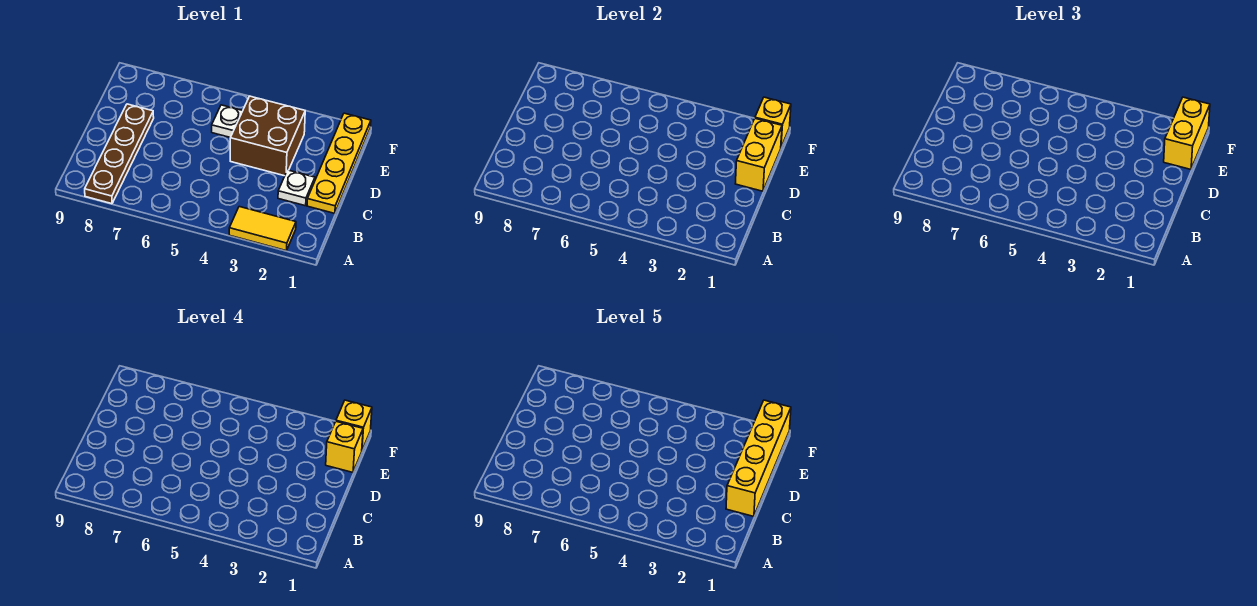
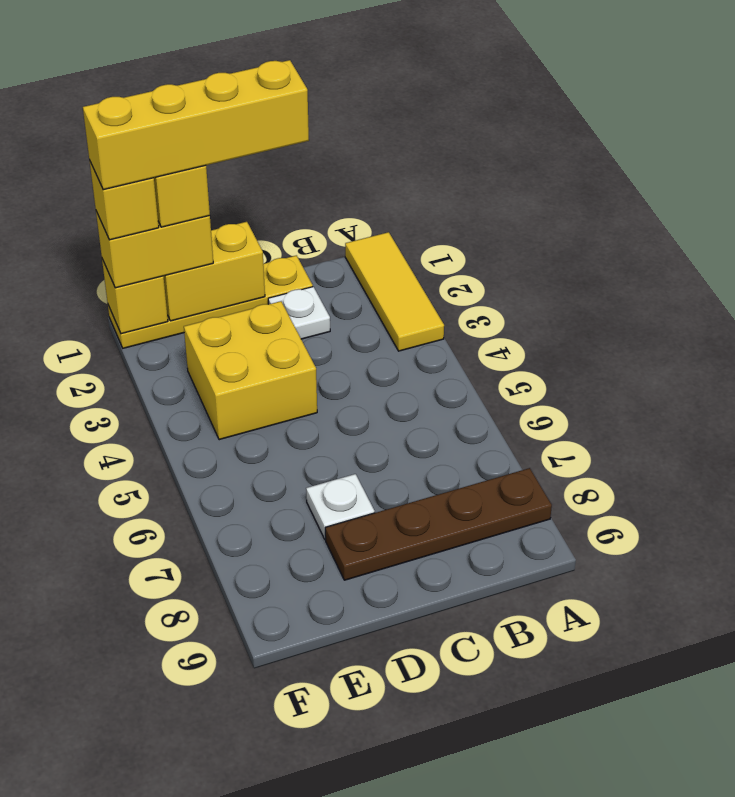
yellow tile A2:A3 level 1 -> yellow tile A1:A3 level 1
brown brick D3:E4 level 1 -> yellow brick D3:E4 level 1
white plate E5 level 1 -> white plate D7 level 1

